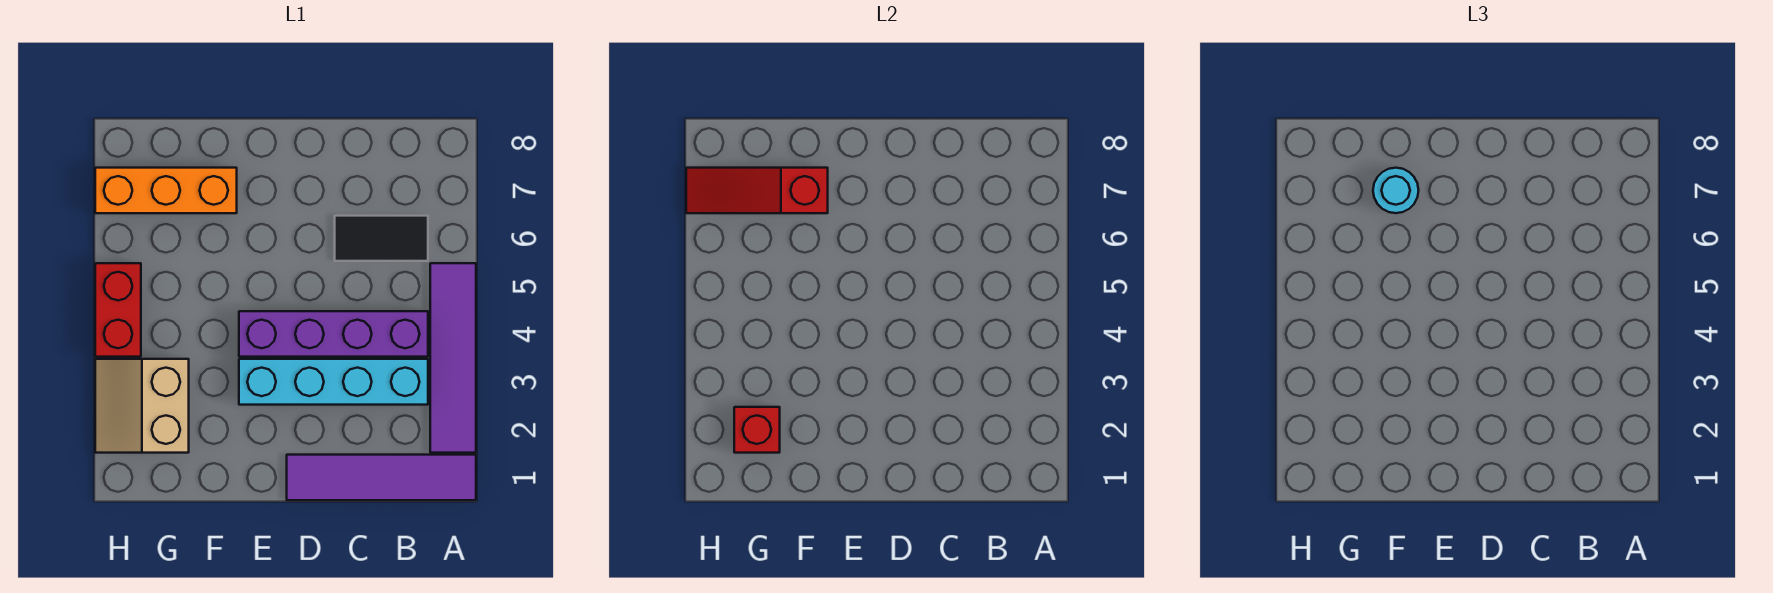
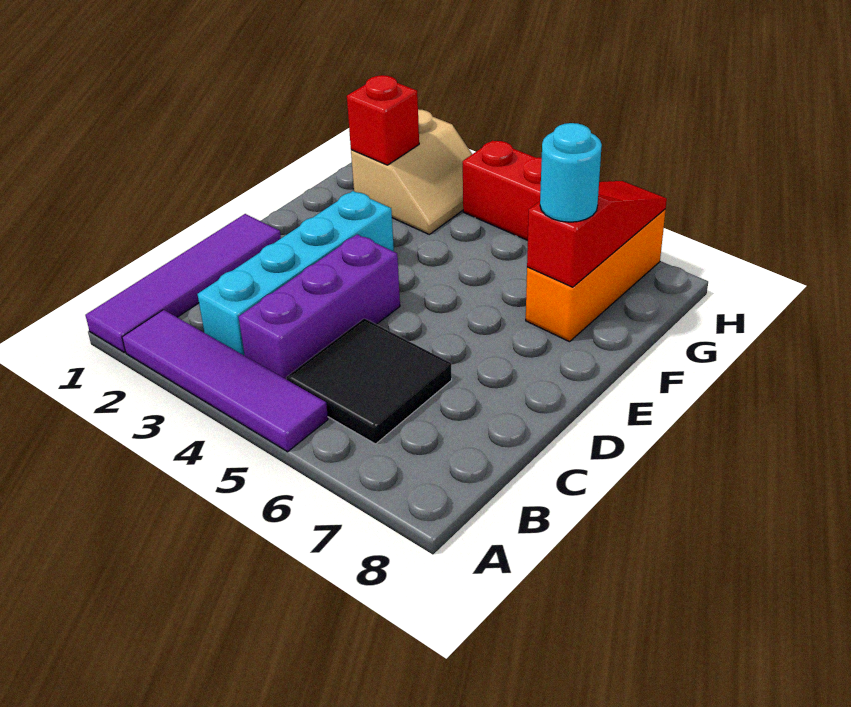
purple brick B4:E4 level 1 -> purple brick B4:D4 level 1
black tile B6:C6 level 1 -> black tile B5:C6 level 1
tan slope G2:H3 level 1 top G -> tan slope G2:H3 level 1 top 2

